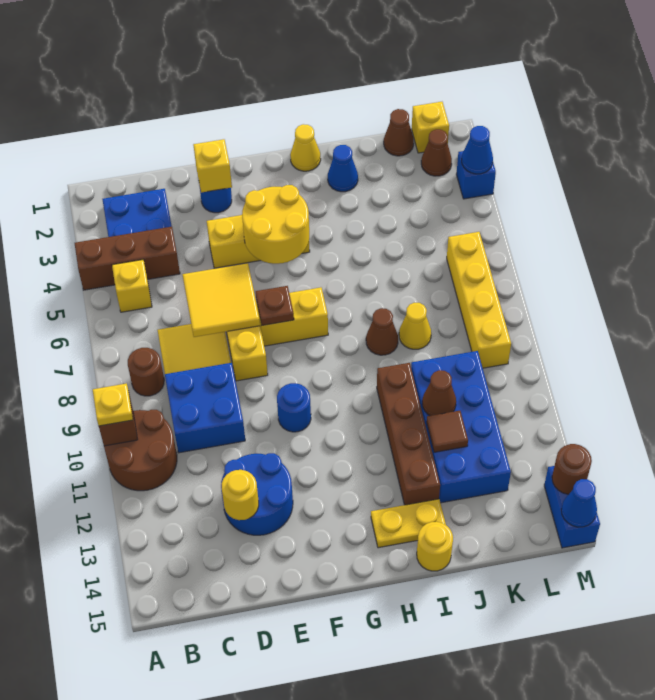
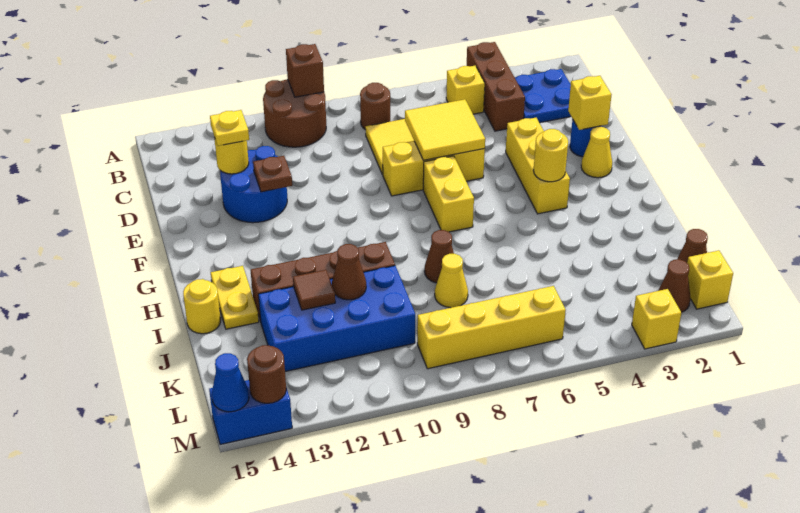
yellow plate A10 level 3 -> yellow plate D13 level 3
blue brick C9:D10 level 1 -> none
yellow round brick F4:G5 level 2 -> yellow round brick G4 level 2
brown plate F7 level 2 -> brown plate E12 level 2
blue round brick F10 level 1 -> none
yellow cone H1 level 1 -> yellow cone F2 level 1
blue cone I2 level 1 -> none
blue brick M3 level 1 -> yellow brick M3 level 1
blue cone M3 level 2 -> none

